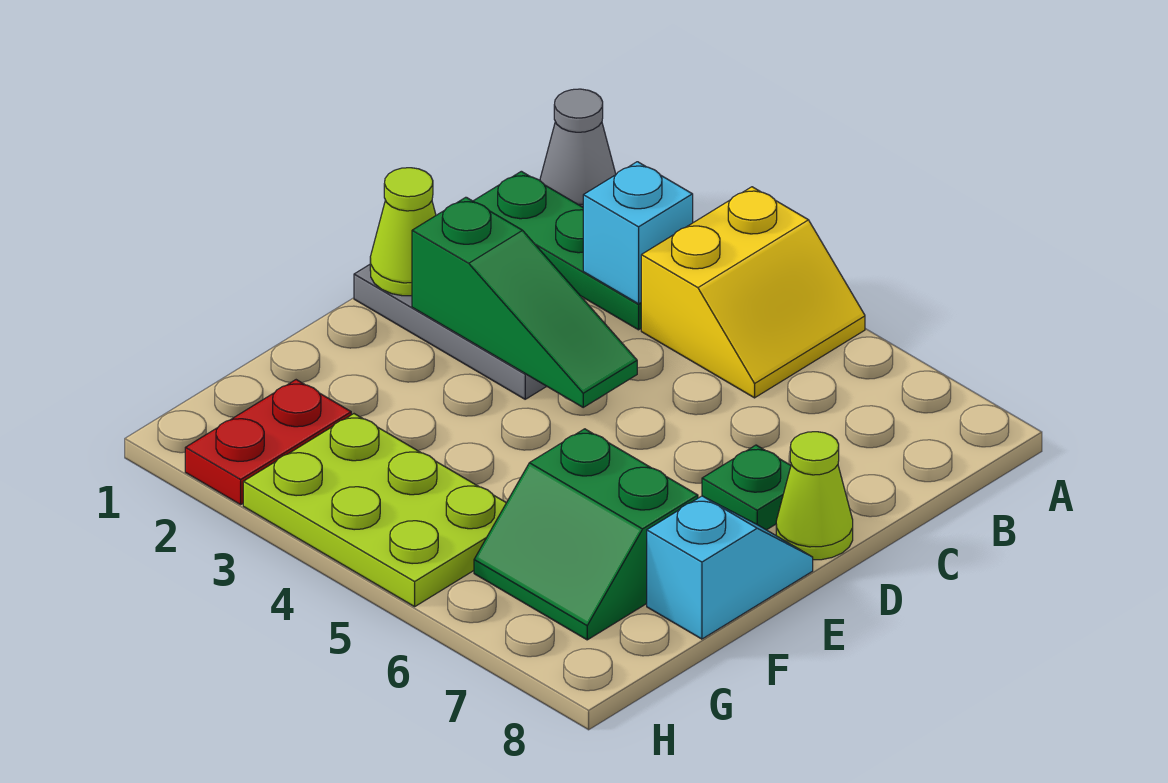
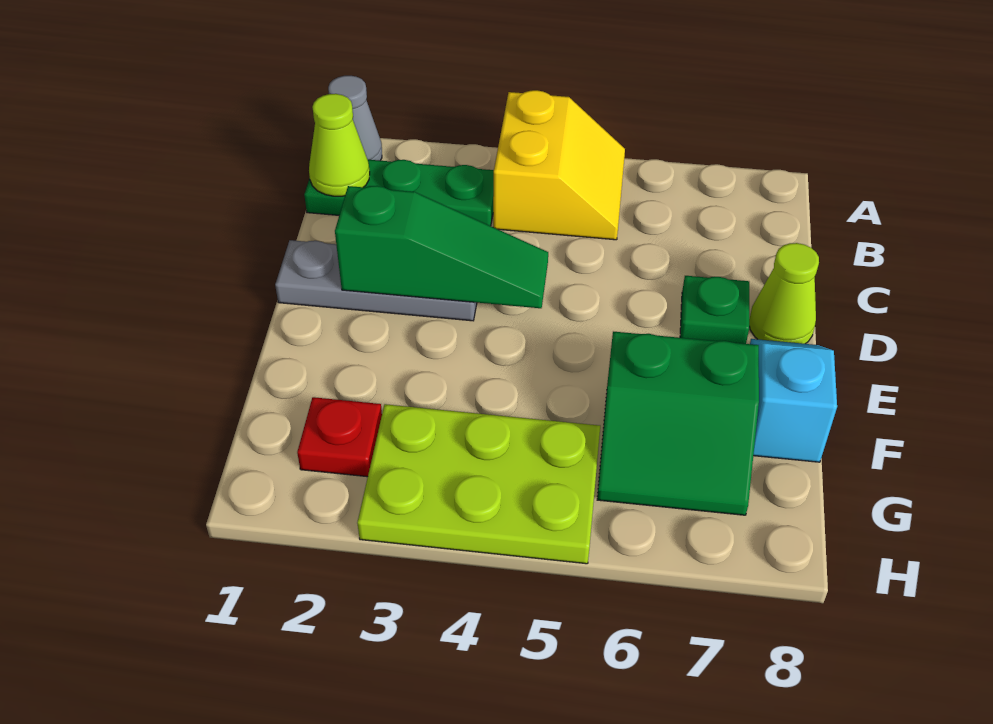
cyan brick B3 level 2 -> none
lime cone D1 level 2 -> lime cone B1 level 2
red plate G2:H2 level 1 -> red plate G2 level 1

